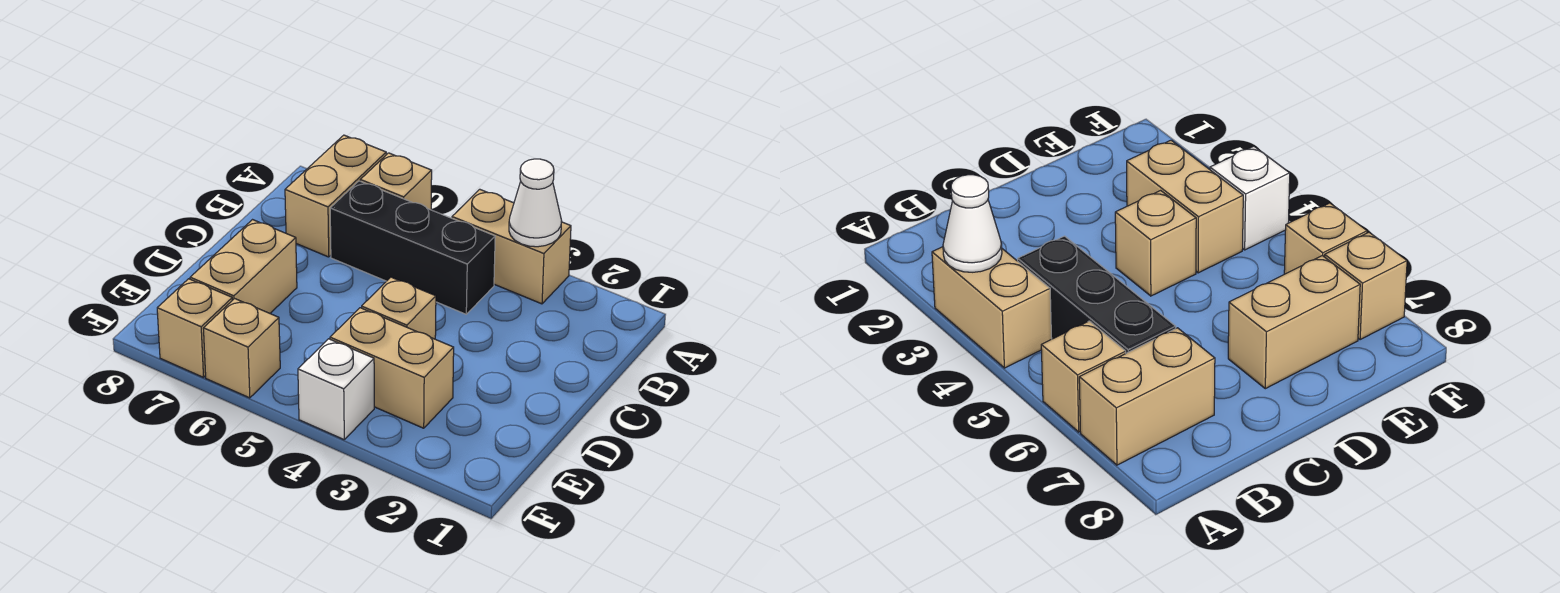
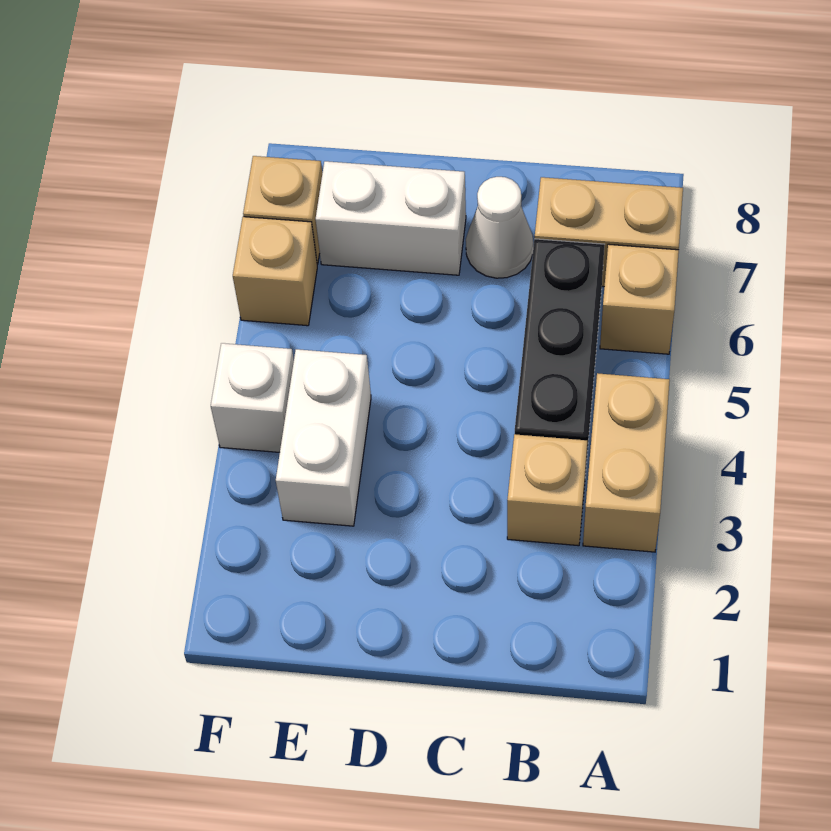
white cone A3 level 2 -> white cone C7 level 1
tan brick D4 level 1 -> tan brick B3 level 1
tan brick D7:E7 level 1 -> white brick D7:E7 level 1
tan brick E3:E4 level 1 -> white brick E3:E4 level 1

